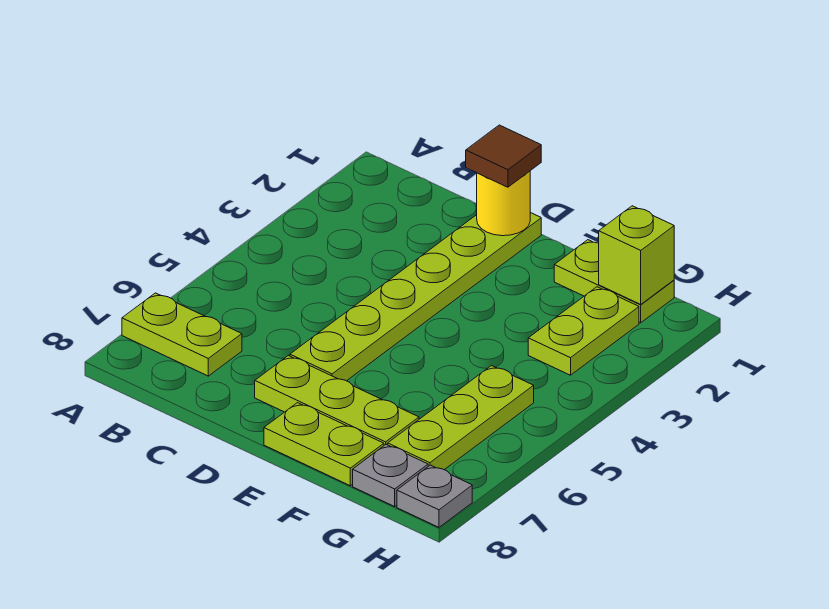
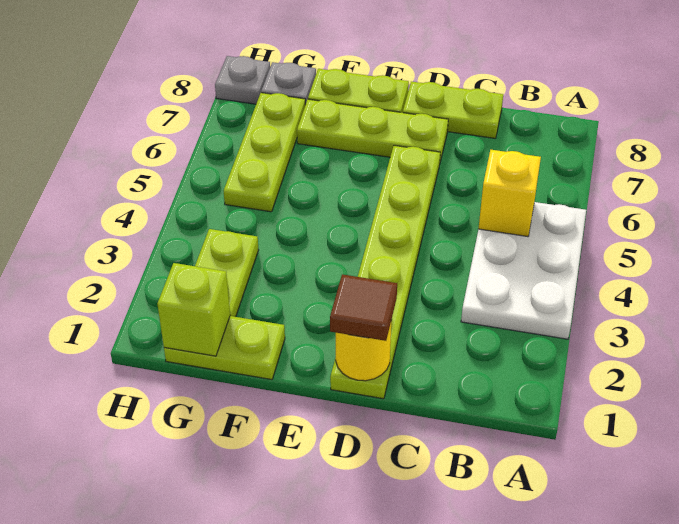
none -> white plate A3:B5 level 1
lime plate A7:B7 level 1 -> lime plate C8:D8 level 1
none -> yellow brick B5 level 2

